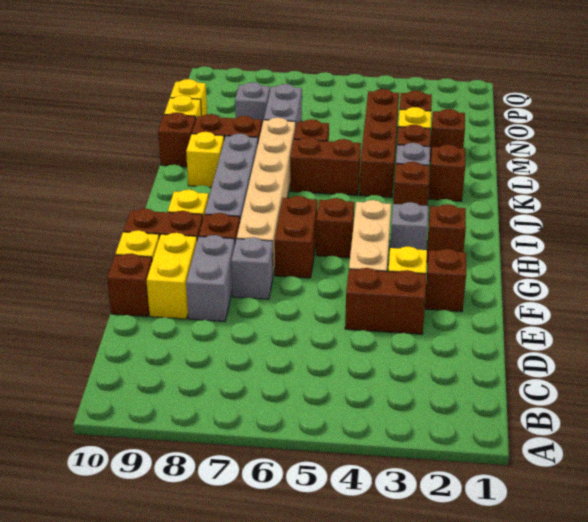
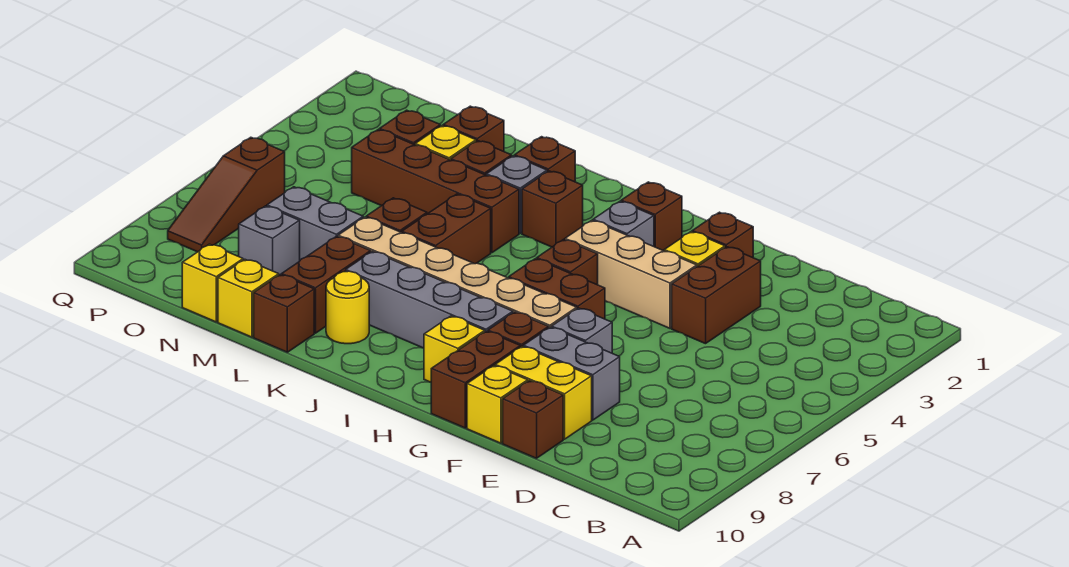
yellow brick K9 level 1 -> yellow round brick K9 level 1
none -> brown slope P6:P8 level 1 top 6

